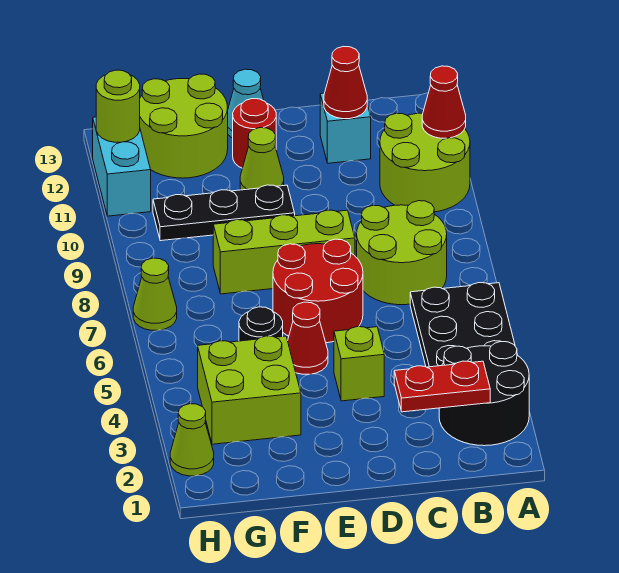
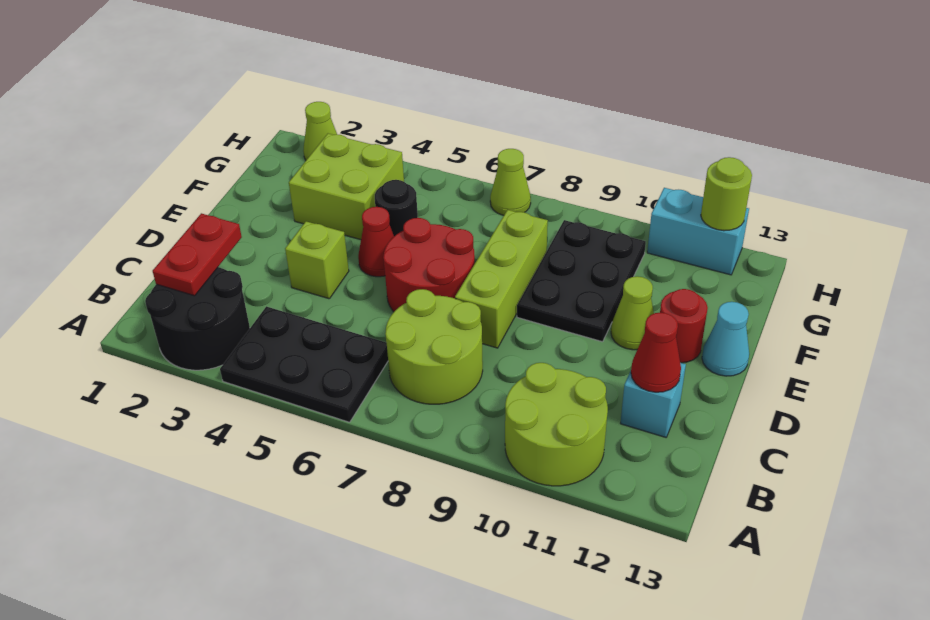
red cone A11 level 2 -> none
black plate E10:G10 level 1 -> black plate E9:G10 level 1
lime round brick F12:G13 level 1 -> none

